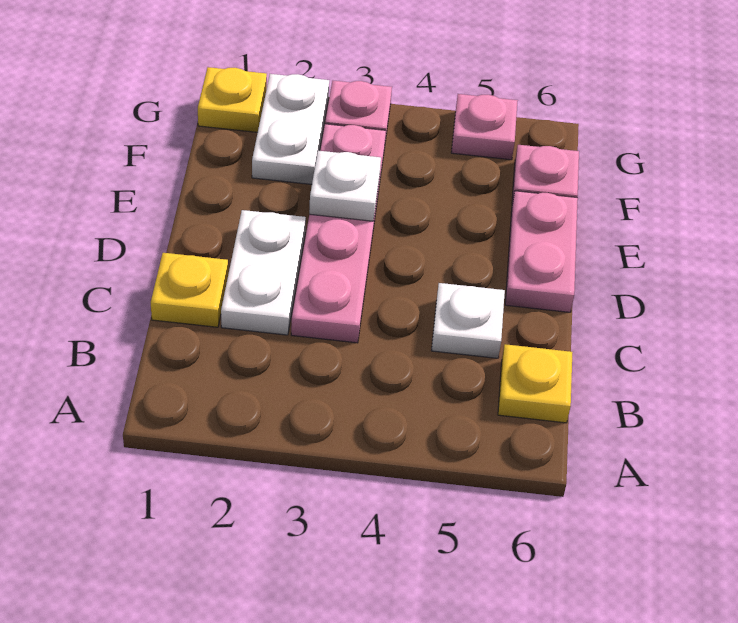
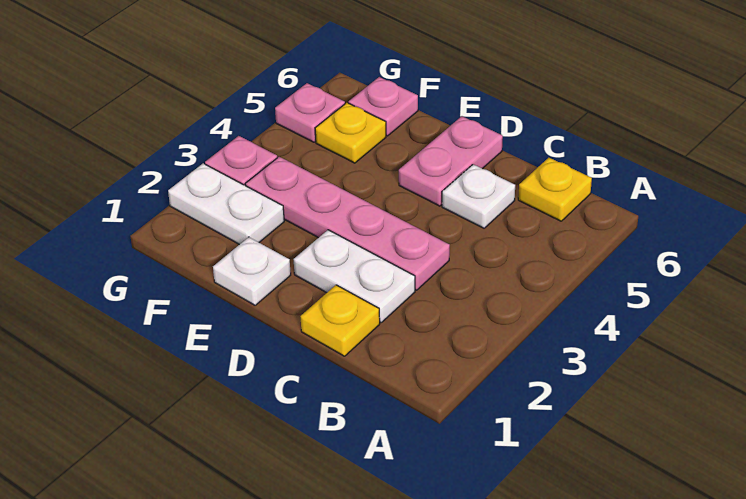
pink plate D6:E6 level 1 -> pink plate D5:D6 level 1
white plate E3 level 2 -> white plate E1 level 1
yellow plate G1 level 1 -> yellow plate F5 level 1

